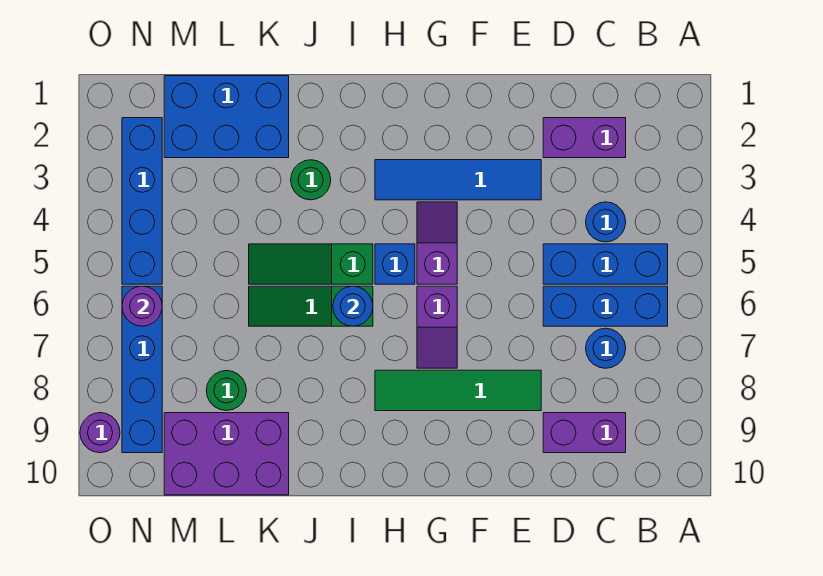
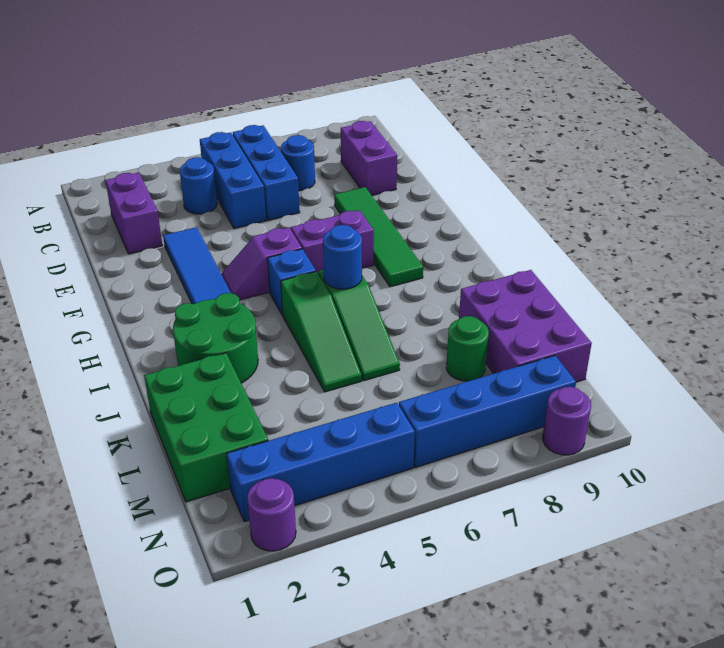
purple slope G6:G7 level 1 top 6 -> purple brick G6:G7 level 1
green round brick J3 level 1 -> green round brick I2:J3 level 1
blue brick K1:M2 level 1 -> green brick K1:M2 level 1
purple round brick N6 level 2 -> purple round brick O2 level 1

